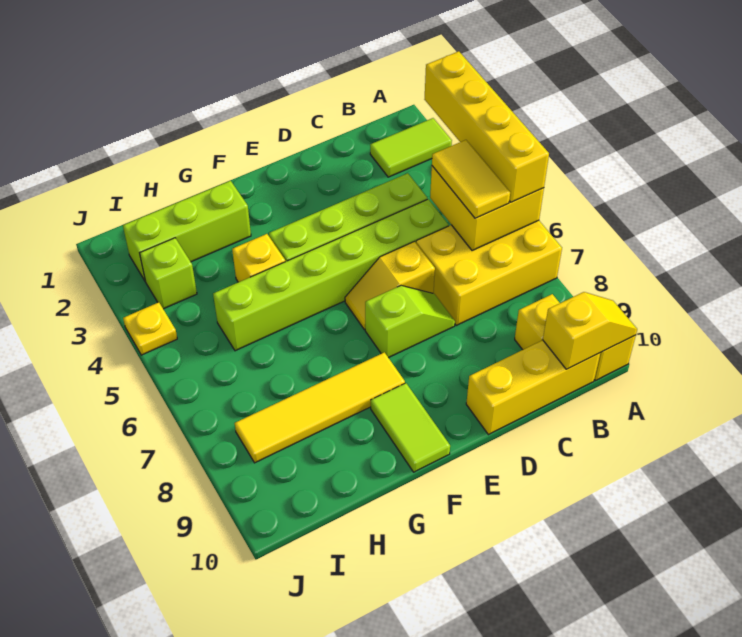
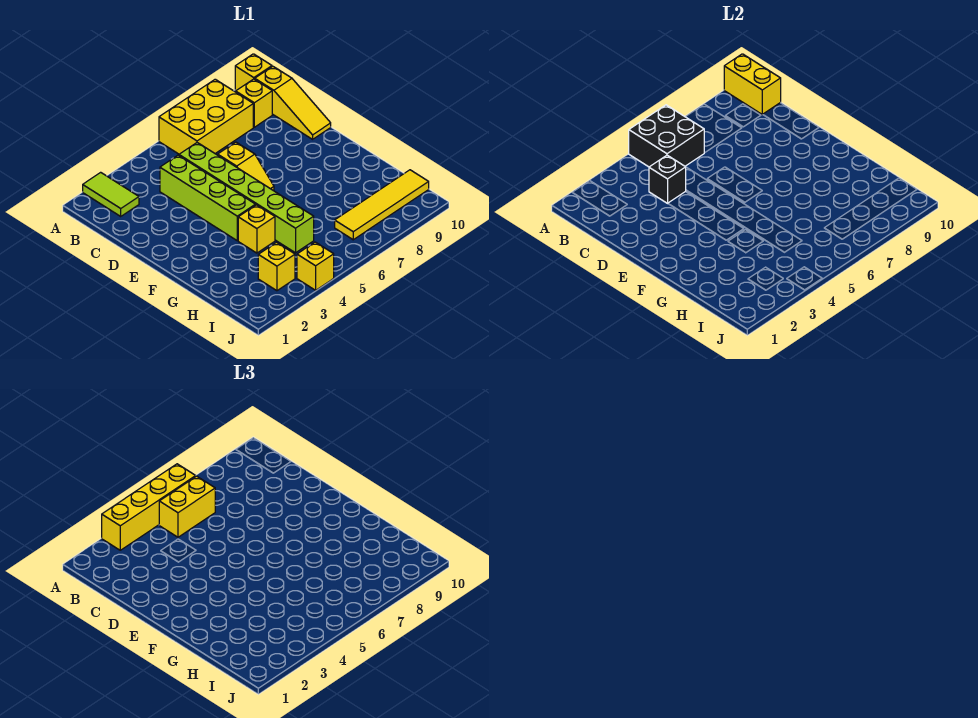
yellow brick A5:B6 level 2 -> black brick A5:B6 level 2
yellow brick A6:C7 level 1 -> yellow brick A6:B8 level 1
yellow slope A10:B10 level 2 top B -> yellow brick A10:B10 level 2
yellow tile B5:B6 level 3 -> yellow brick B5:B6 level 3
yellow brick B10:D10 level 1 -> yellow slope B10:D10 level 1 top B
none -> black brick C4 level 2
lime slope D7:E7 level 1 top E -> none
yellow tile F8:I8 level 1 -> yellow tile I7:I10 level 1
lime tile F9:F10 level 1 -> none
lime brick G2:I2 level 1 -> none
lime brick I3 level 1 -> yellow brick I3 level 1
yellow plate J4 level 1 -> yellow brick J4 level 1

